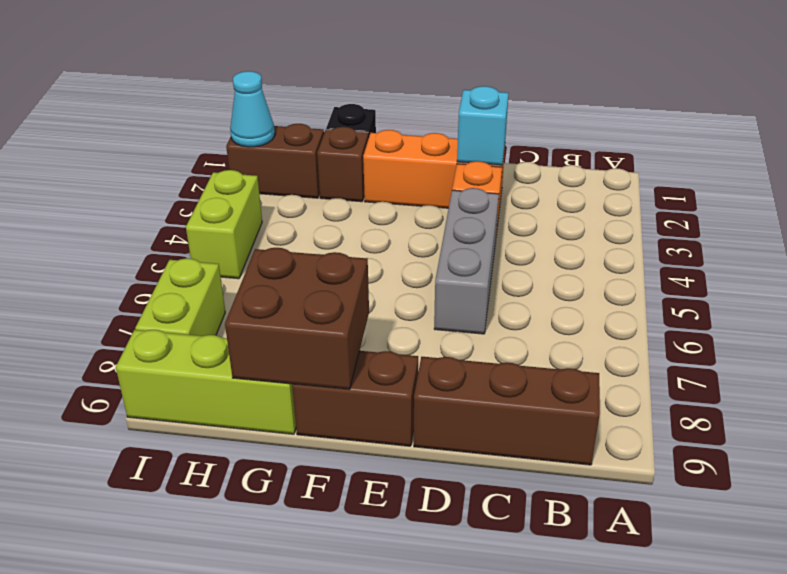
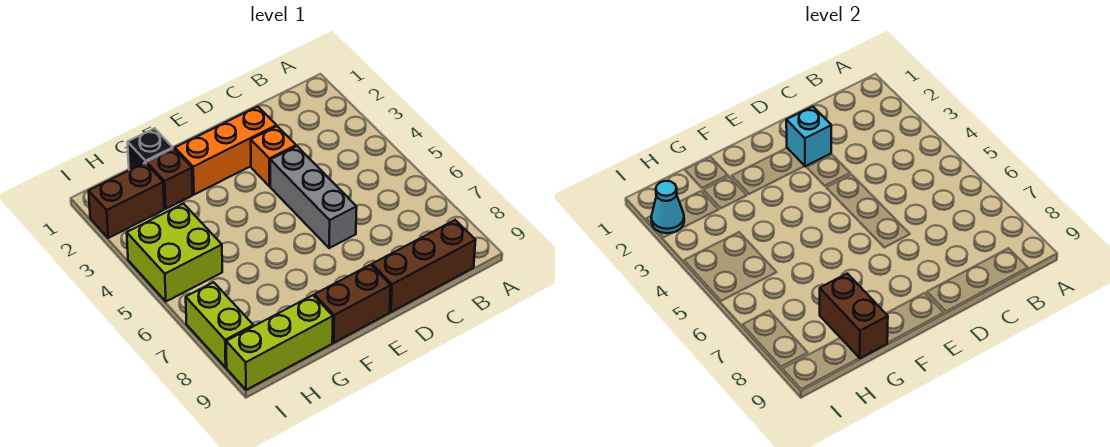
brown brick F8:G9 level 2 -> brown brick G8:G9 level 2
lime brick I4:I5 level 1 -> lime brick H4:I5 level 1

